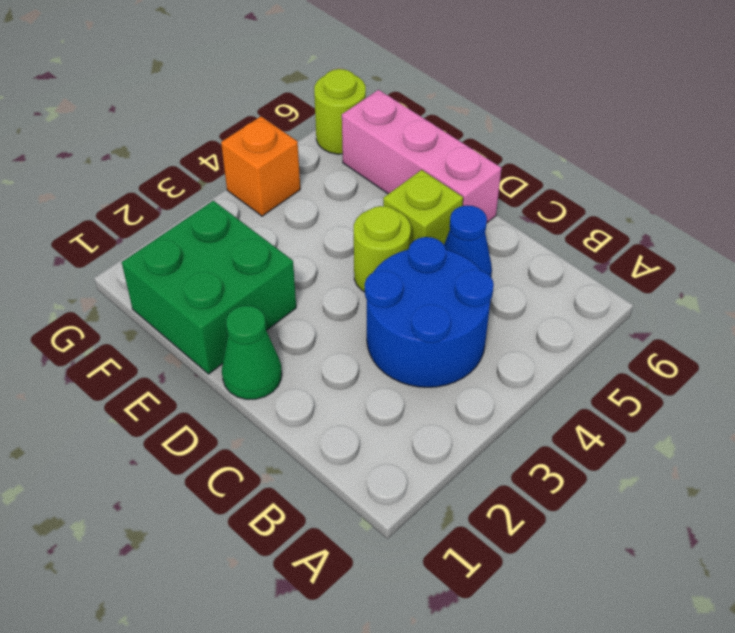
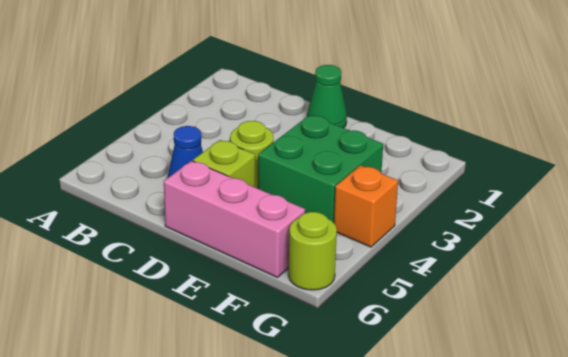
blue round brick B3:C4 level 1 -> none
green brick E1:F2 level 1 -> green brick E3:F4 level 1

